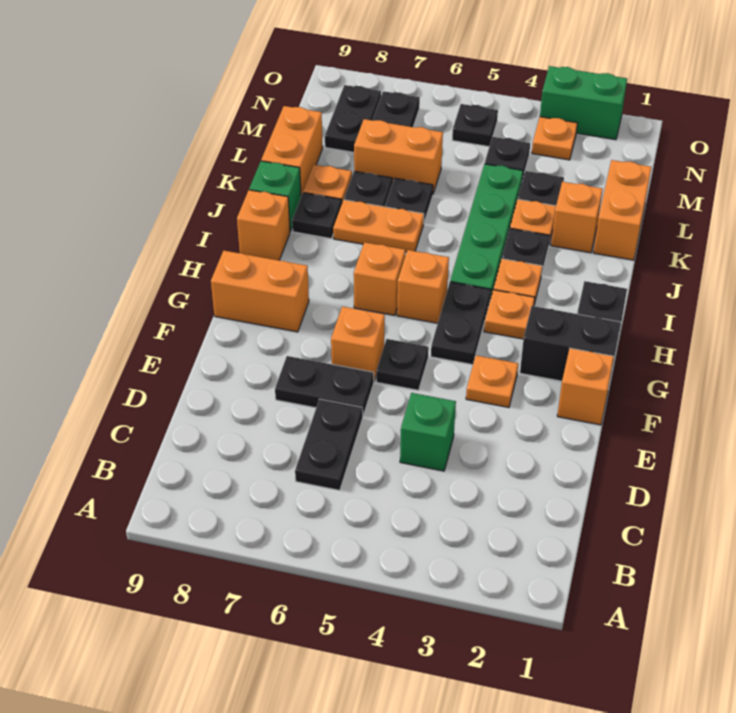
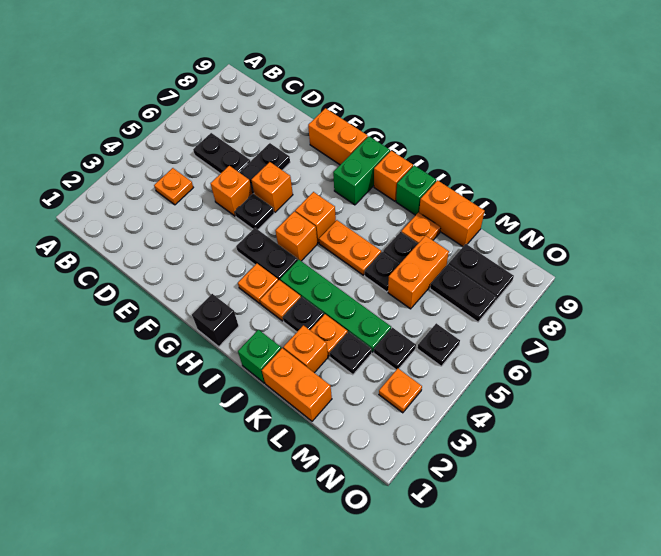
green brick D4 level 1 -> green brick J1 level 1
orange brick F1 level 1 -> orange brick E5 level 1
orange plate F3 level 1 -> orange plate C4 level 1
black brick G1:G2 level 1 -> none
orange brick G8:G9 level 1 -> orange brick F9:G9 level 1
orange plate J6:J7 level 1 -> orange plate I6:J6 level 1
black plate J8 level 1 -> none
green brick O2:O3 level 1 -> green brick H8:H9 level 1

